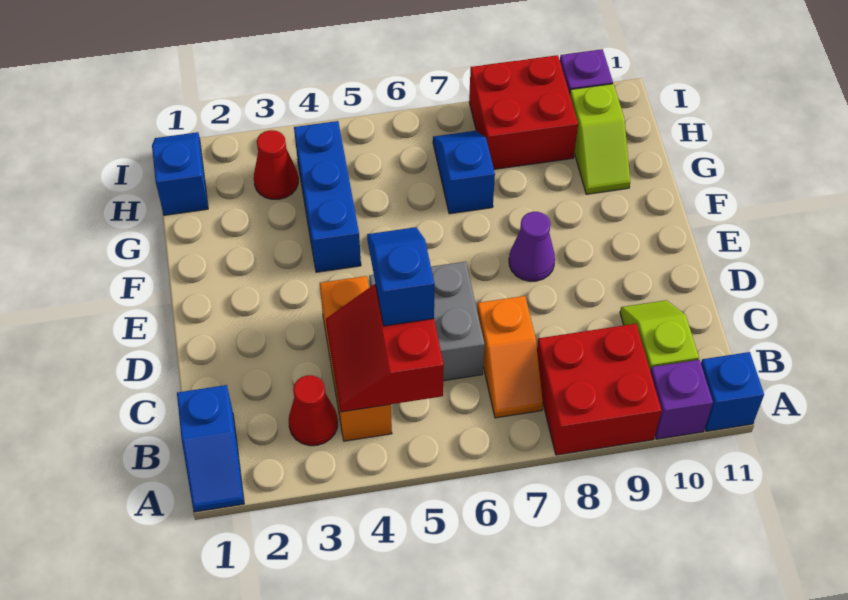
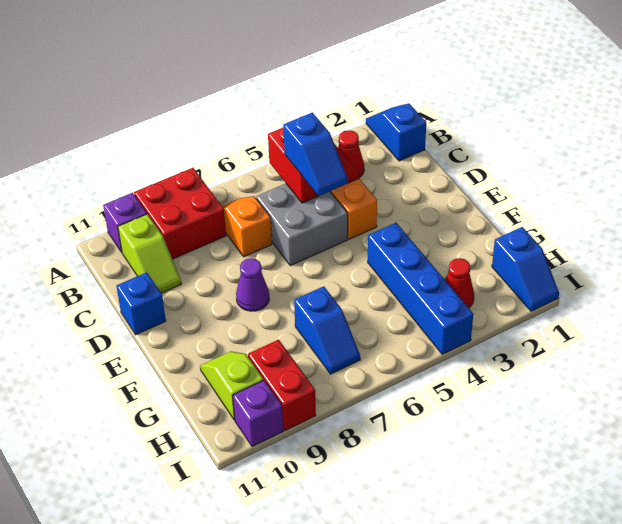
blue brick A11 level 1 -> blue brick D11 level 1
blue brick F4:H4 level 1 -> blue brick F4:I4 level 1
red brick H8:I9 level 1 -> red brick H9:I9 level 1

